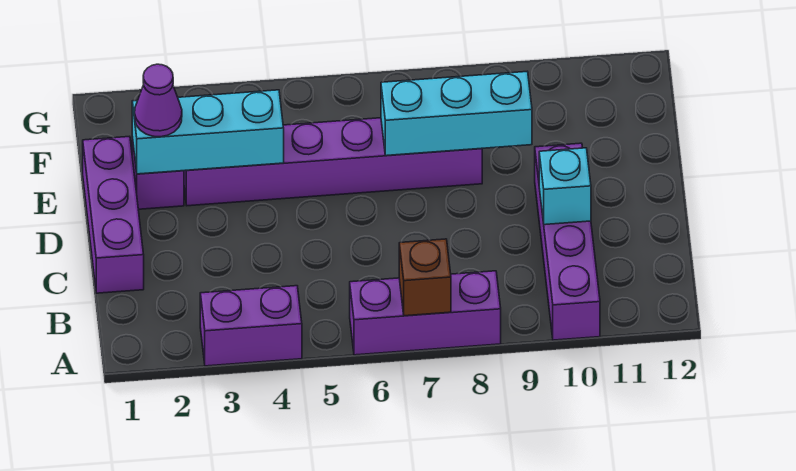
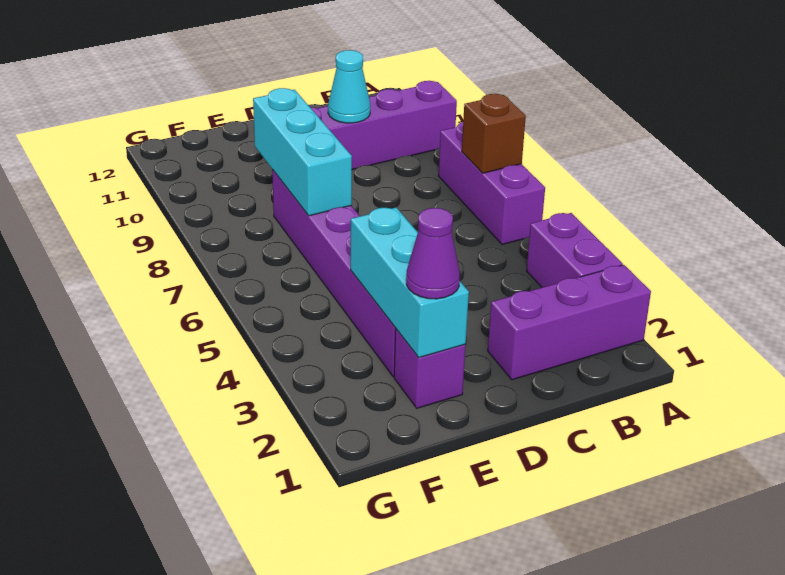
purple brick C1:E1 level 1 -> purple brick A2:C2 level 1
cyan brick C10 level 2 -> cyan cone C10 level 2

